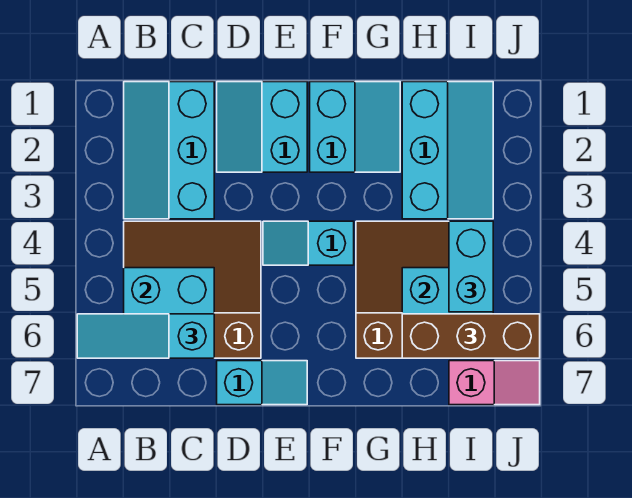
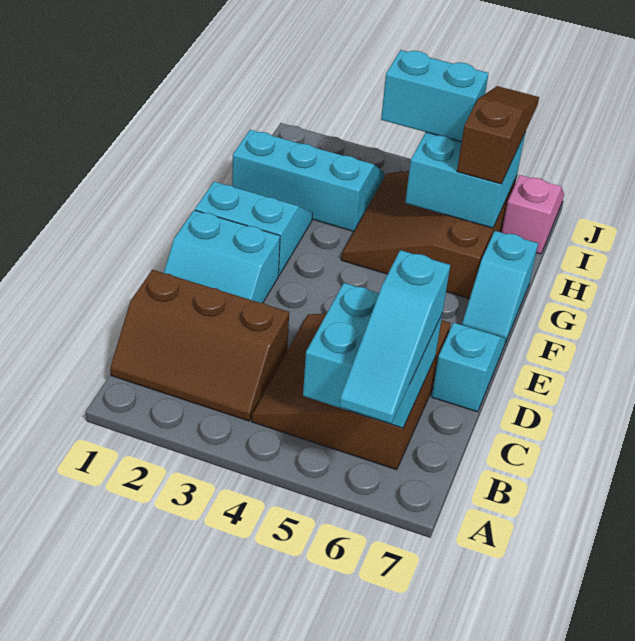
cyan slope B1:C3 level 1 top C -> brown slope B1:C3 level 1 top C
cyan slope E4:F4 level 1 top F -> cyan slope F7:G7 level 1 top G
brown brick H6:J6 level 3 -> brown slope H6:J6 level 3 top H

